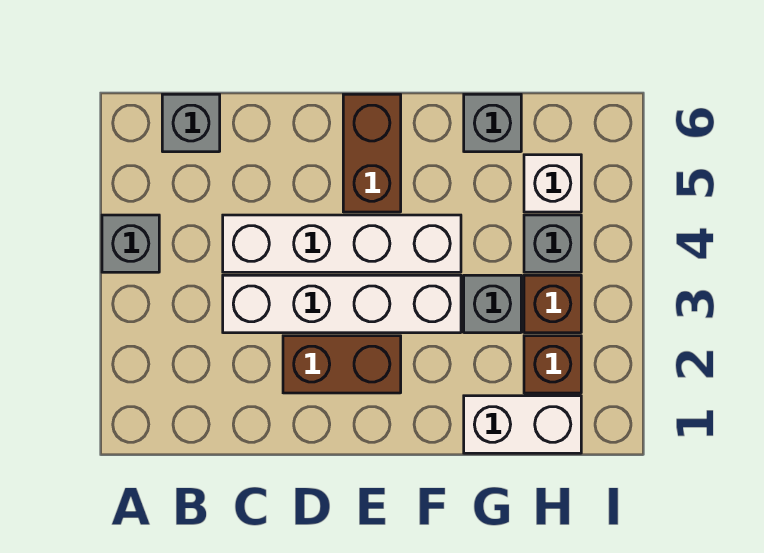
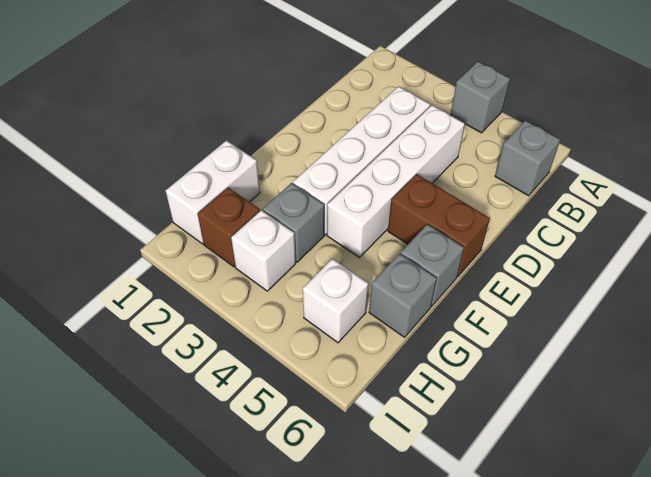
brown brick D2:E2 level 1 -> none
brown brick H3 level 1 -> white brick H3 level 1
grey brick H4 level 1 -> grey brick F6 level 1

